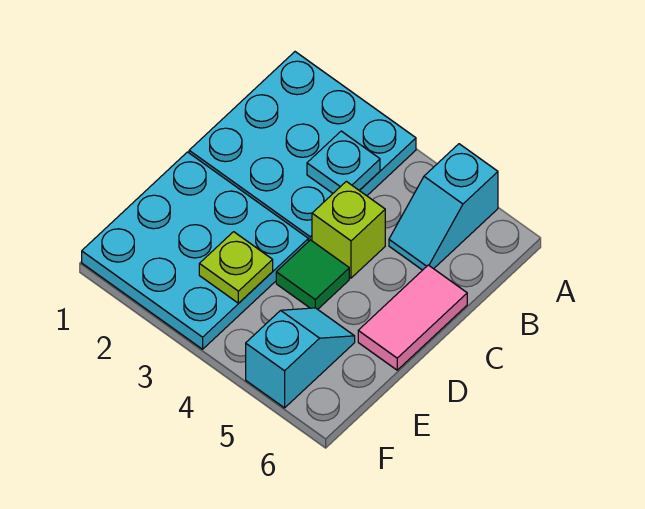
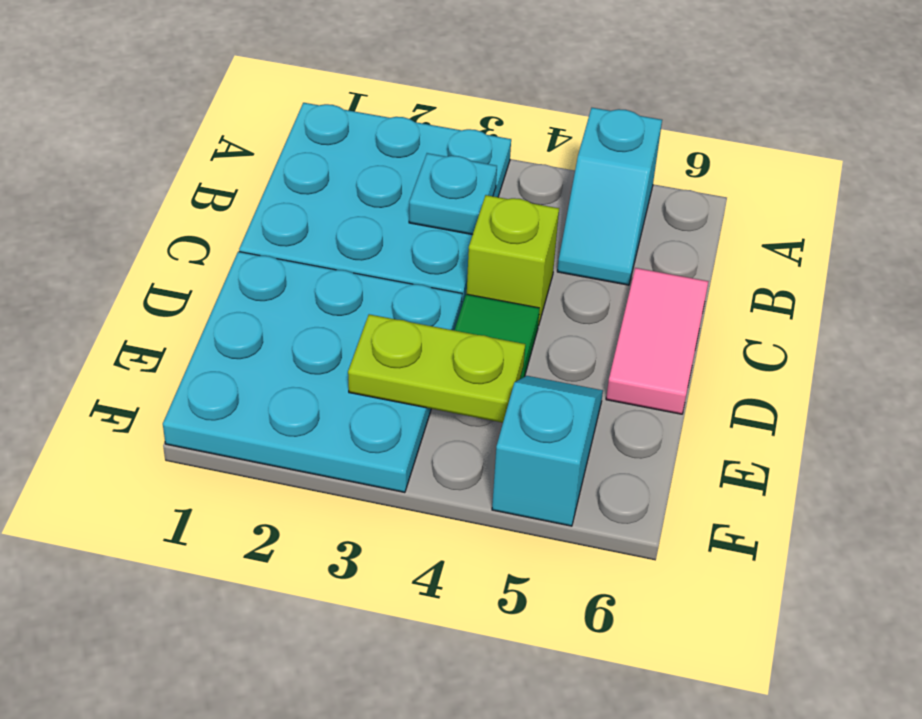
lime plate E3 level 2 -> lime plate E3:E4 level 2

